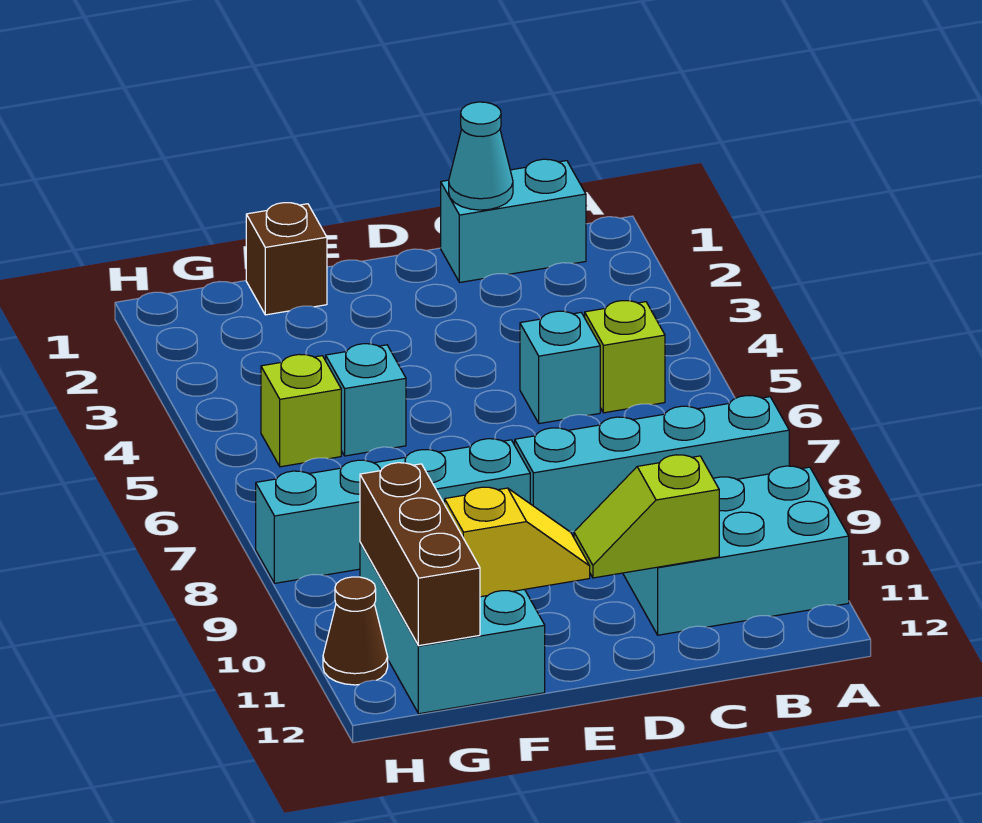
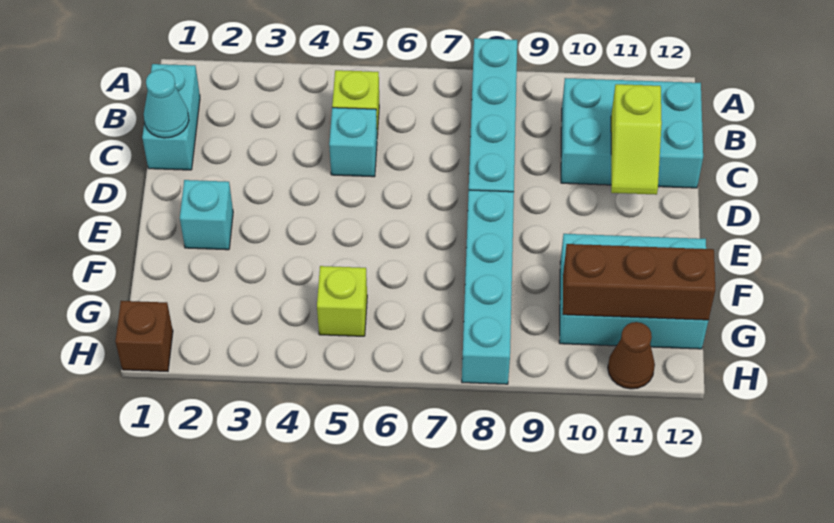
cyan brick A10:C11 level 1 -> cyan brick B10:C12 level 1
yellow slope E11:F11 level 2 top F -> none
brown brick F1 level 1 -> brown brick H1 level 1
cyan brick F5 level 1 -> cyan brick E2 level 1

